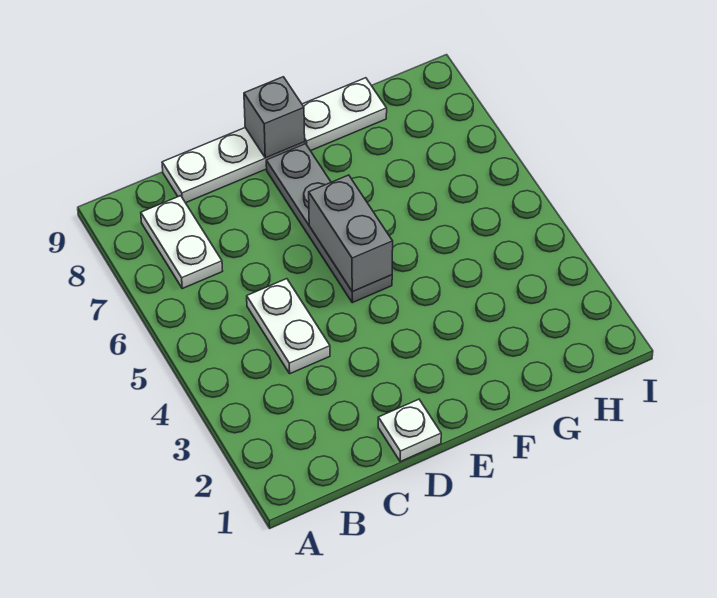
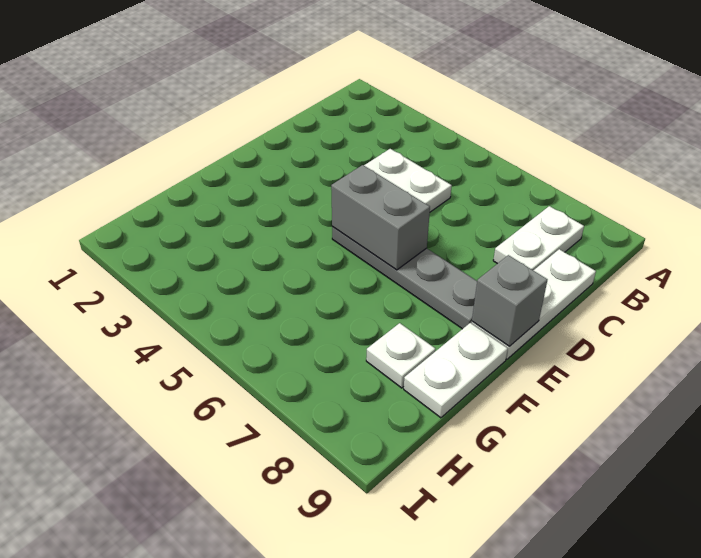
white plate B7:B8 level 1 -> white plate B8:C8 level 1
white plate D1 level 1 -> white plate G8 level 1

